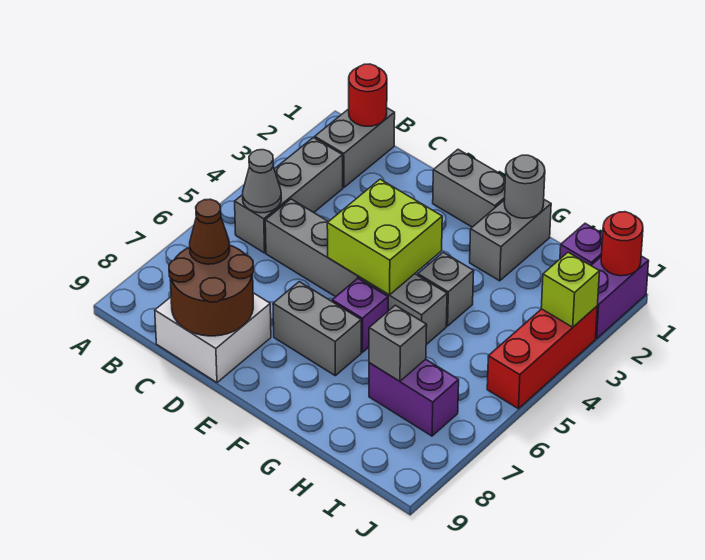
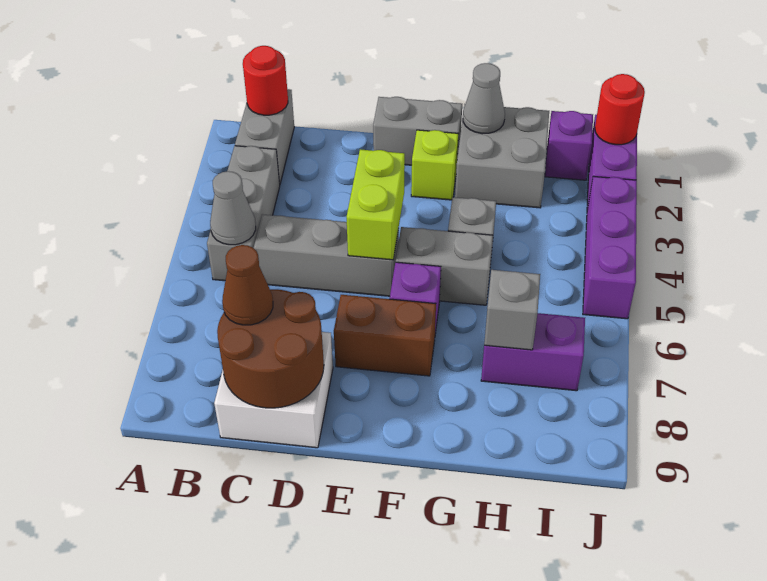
lime brick E4:F5 level 2 -> lime brick E4:E5 level 2
grey brick E7:F7 level 1 -> brown brick E7:F7 level 1
grey brick G1:G2 level 1 -> grey brick G1:H2 level 1
grey round brick G1 level 2 -> grey cone G1 level 2
red brick J3:J5 level 1 -> purple brick J3:J5 level 1
lime brick J3 level 2 -> lime brick F2 level 1

